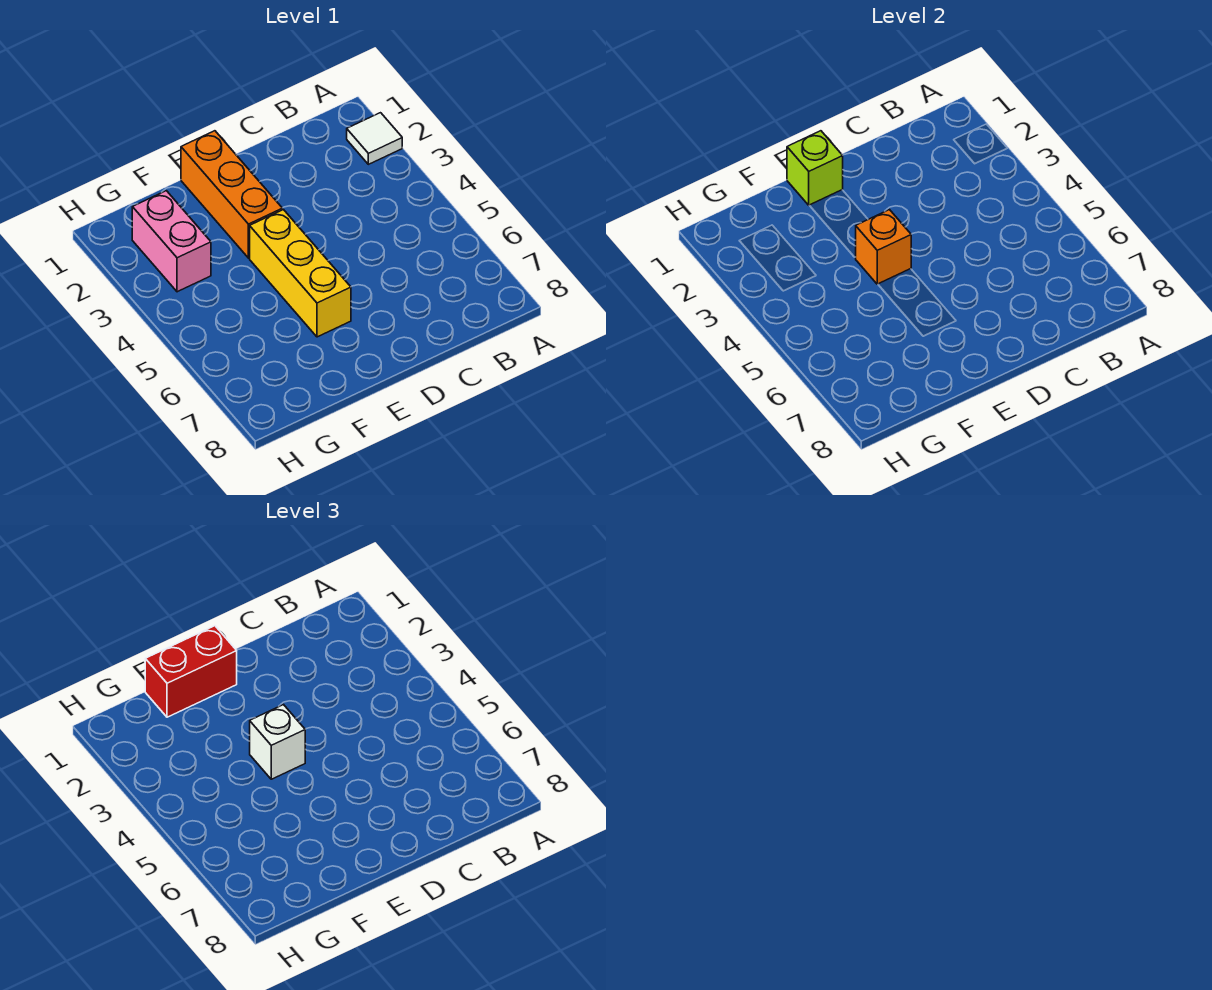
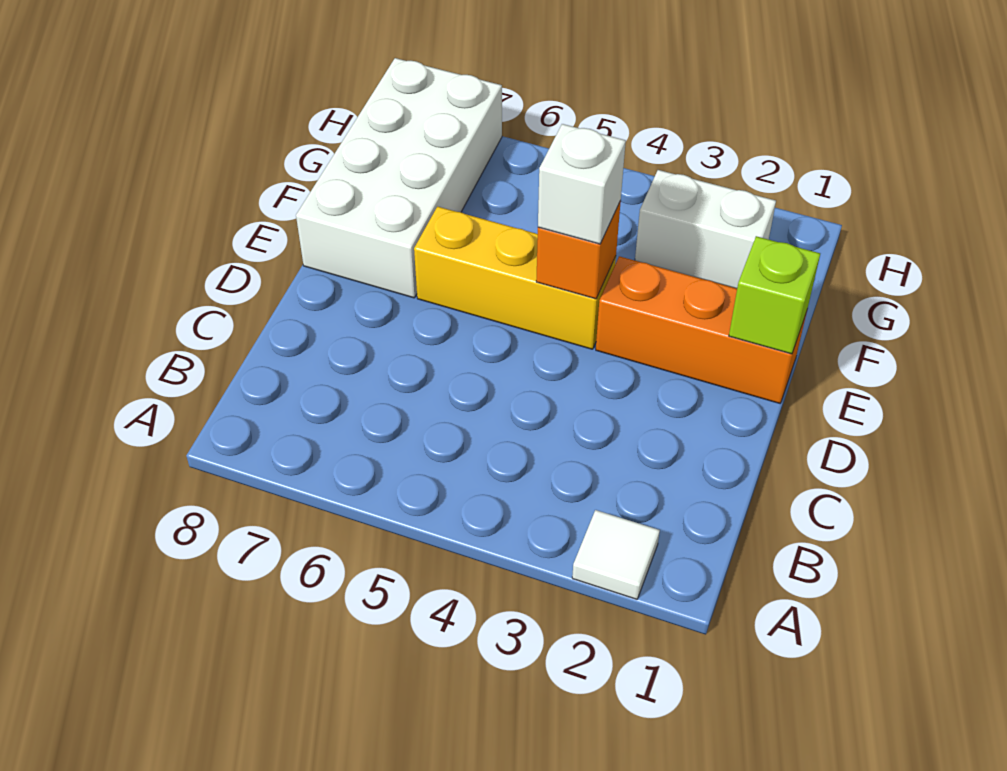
red brick E1:F1 level 3 -> none
none -> white brick E7:H8 level 1
pink brick G2:G3 level 1 -> white brick G2:G3 level 1

